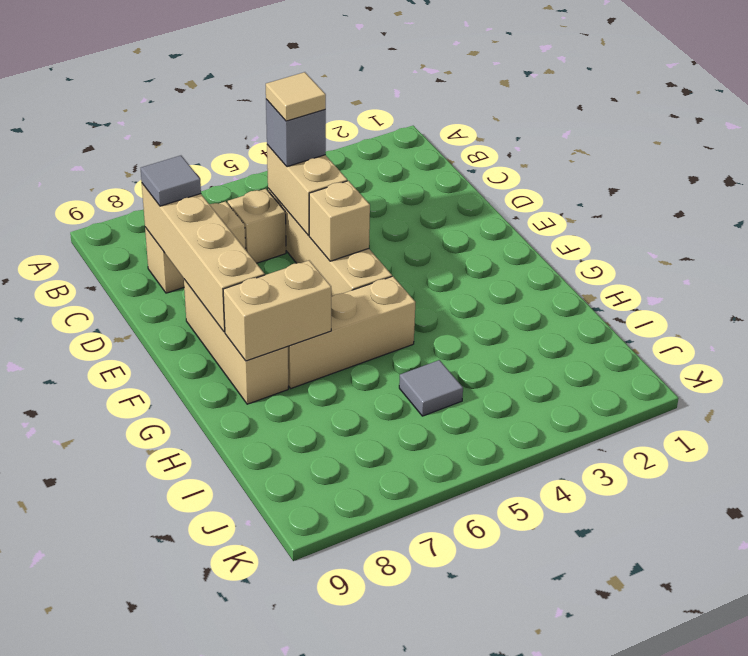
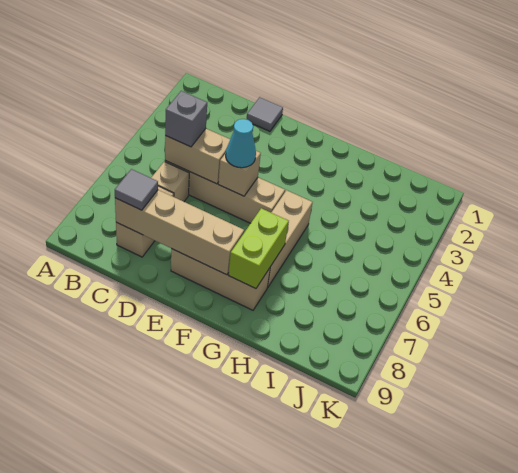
tan tile C5 level 4 -> none
none -> cyan cone E5 level 3
tan brick G7:G8 level 2 -> lime brick G7:G8 level 2
grey tile I5 level 1 -> grey tile D1 level 1

